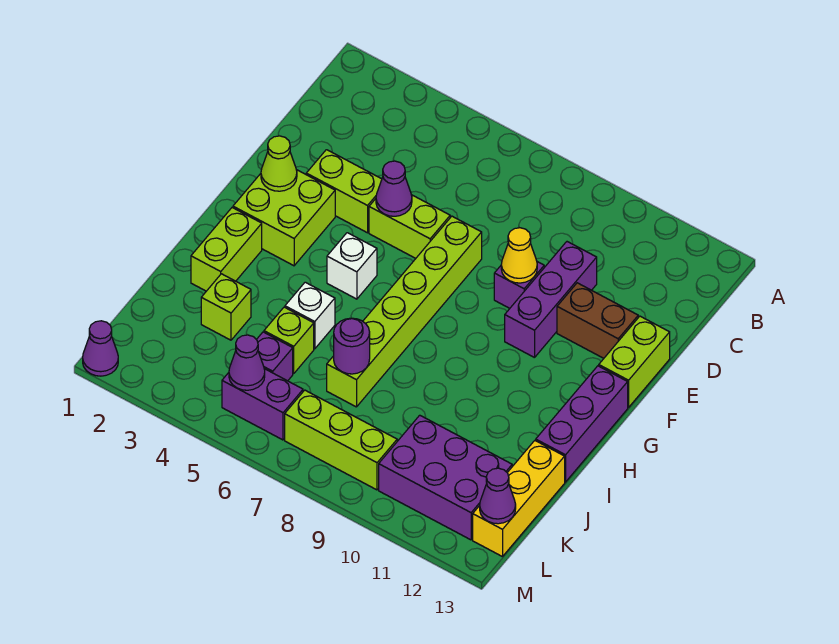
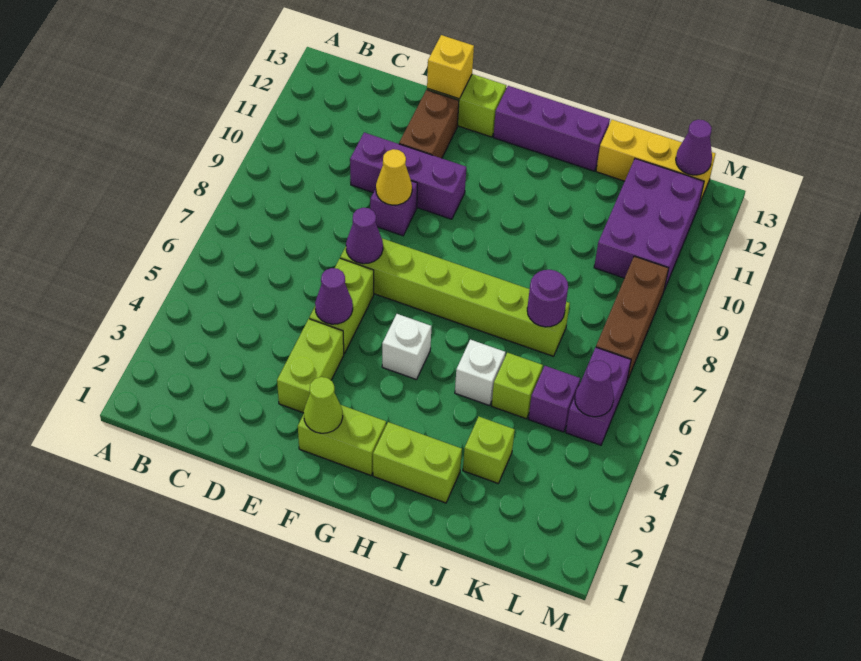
none -> yellow brick E13 level 2
lime brick F2:G3 level 1 -> lime brick F2:G2 level 1
lime brick L7:L9 level 1 -> brown brick L7:L9 level 1
purple cone M1 level 1 -> purple cone E7 level 2

